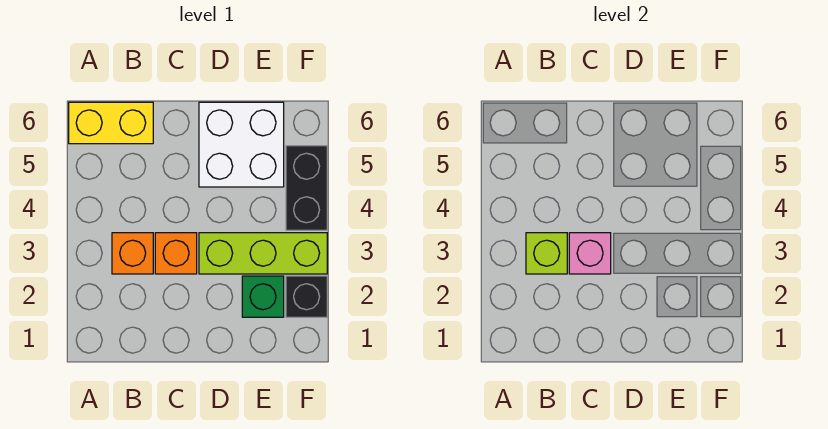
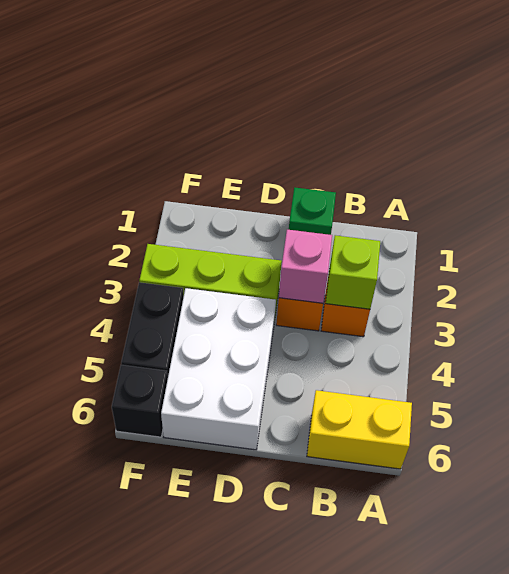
white brick D5:E6 level 1 -> white brick D4:E6 level 1
green brick E2 level 1 -> green brick C1 level 1
black brick F2 level 1 -> black brick F6 level 1

